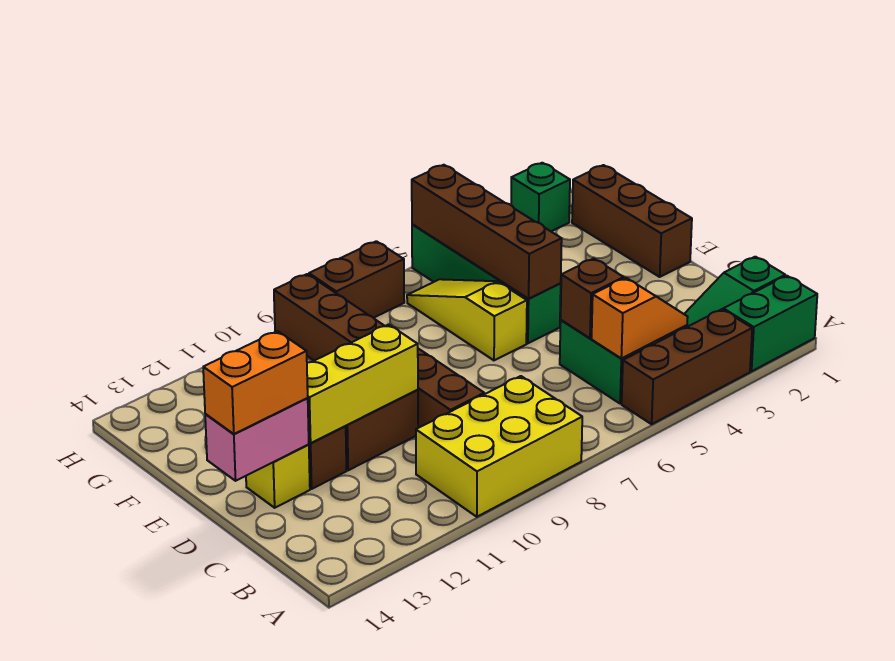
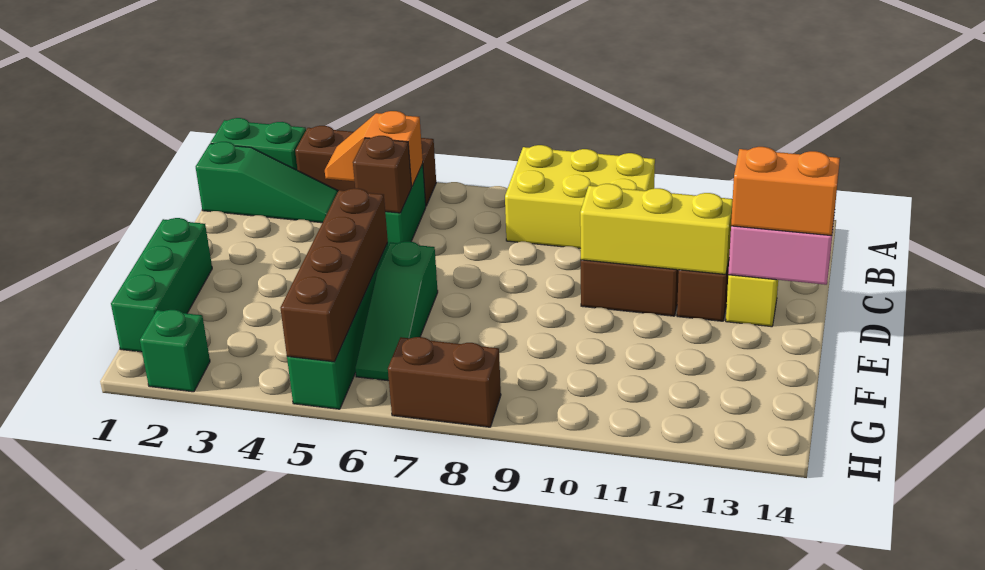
brown brick C9:H9 level 1 -> none
brown brick E1:G1 level 1 -> green brick E1:G1 level 1
yellow slope E6:G6 level 1 top E -> green slope E6:G6 level 1 top E

